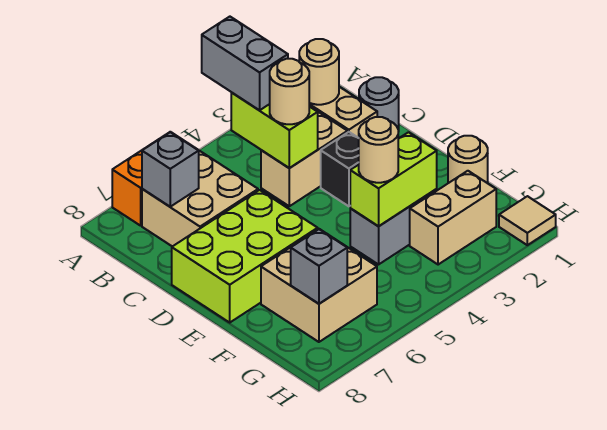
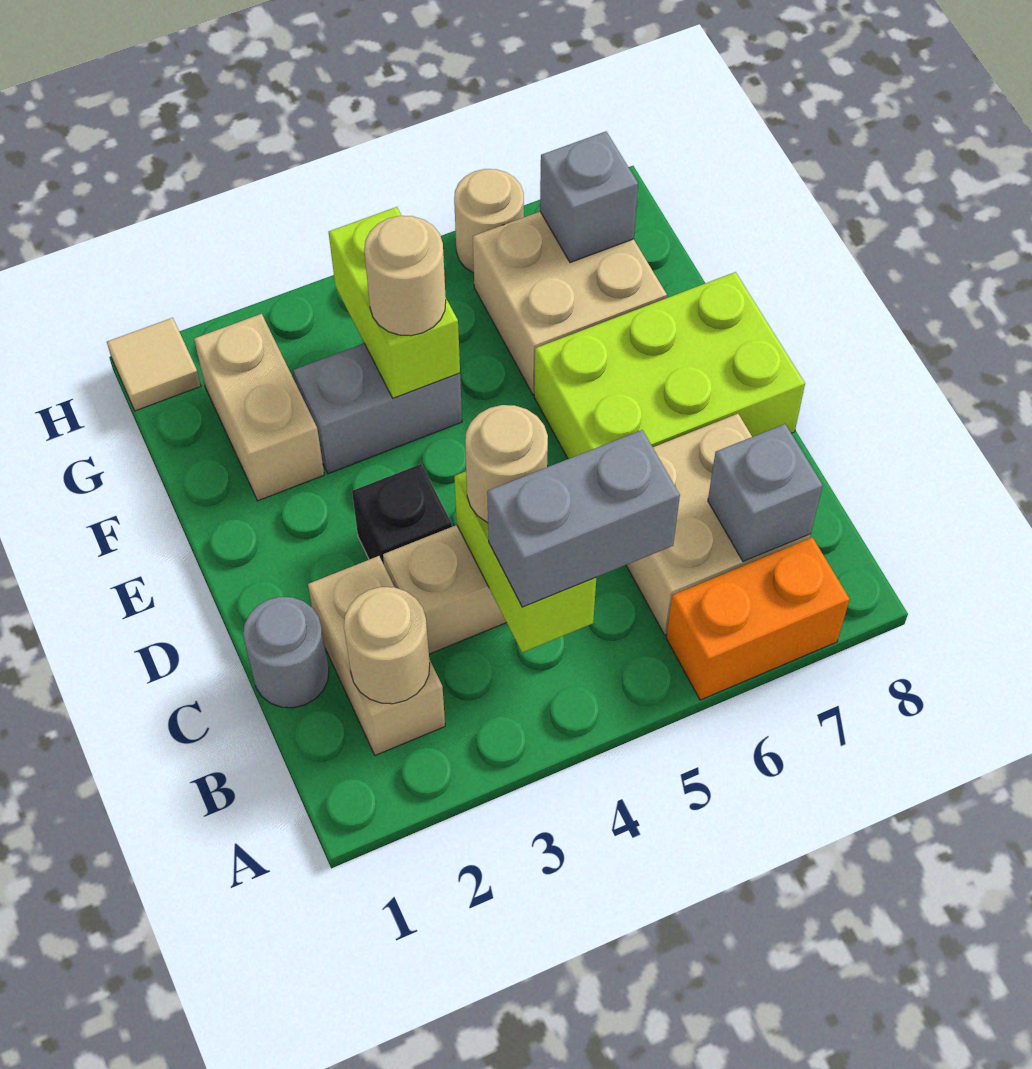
grey brick A4:B4 level 3 -> grey brick B4:B5 level 3
tan round brick F1 level 1 -> tan round brick H6 level 1
lime brick F3:F4 level 2 -> lime brick F4:G4 level 2
tan brick G2:G3 level 1 -> tan brick F2:G2 level 1

